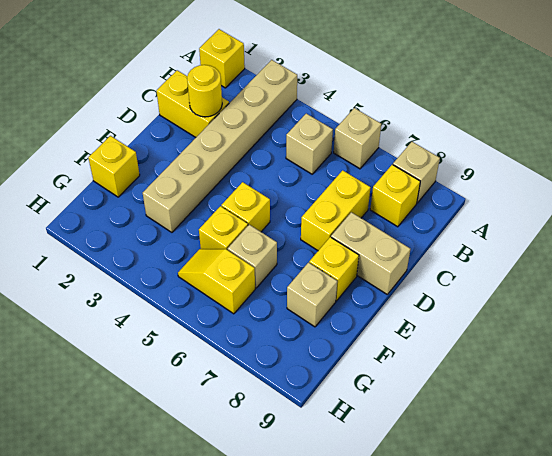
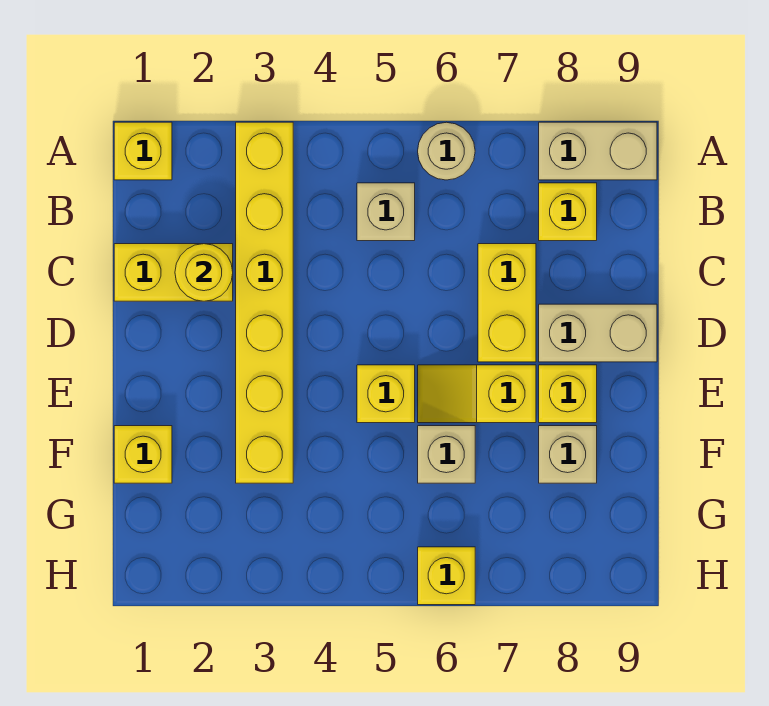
tan brick A3:F3 level 1 -> yellow brick A3:F3 level 1
tan brick A6 level 1 -> tan round brick A6 level 1
tan brick A8 level 1 -> tan brick A8:A9 level 1
yellow brick F5 level 1 -> yellow brick H6 level 1
yellow slope G5:G6 level 1 top 6 -> yellow slope E6:E7 level 1 top 7

